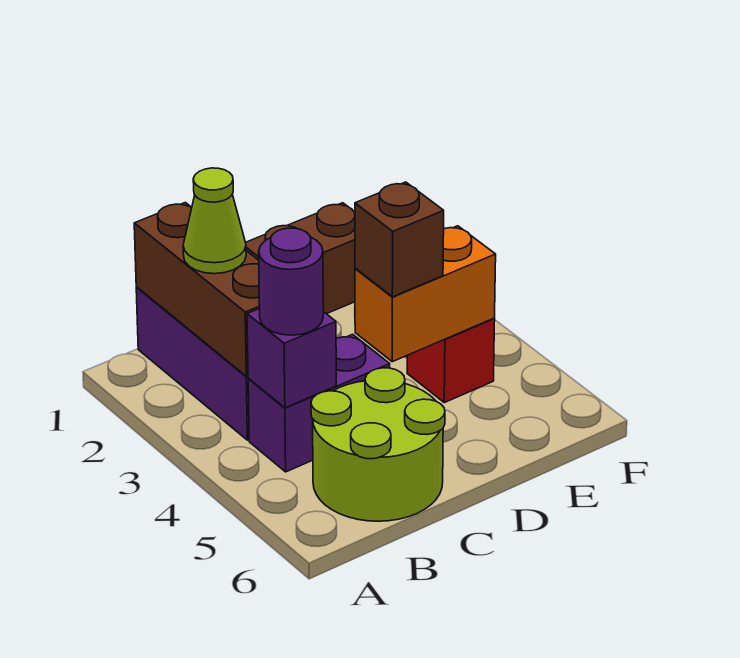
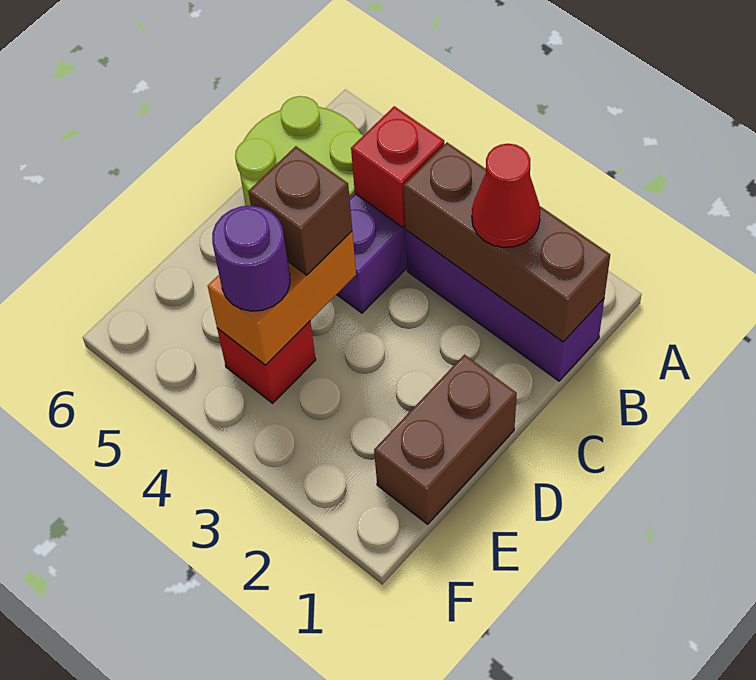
lime cone B2 level 3 -> red cone B2 level 3
purple brick B4 level 2 -> red brick B4 level 2
purple round brick B4 level 3 -> purple round brick E4 level 3

